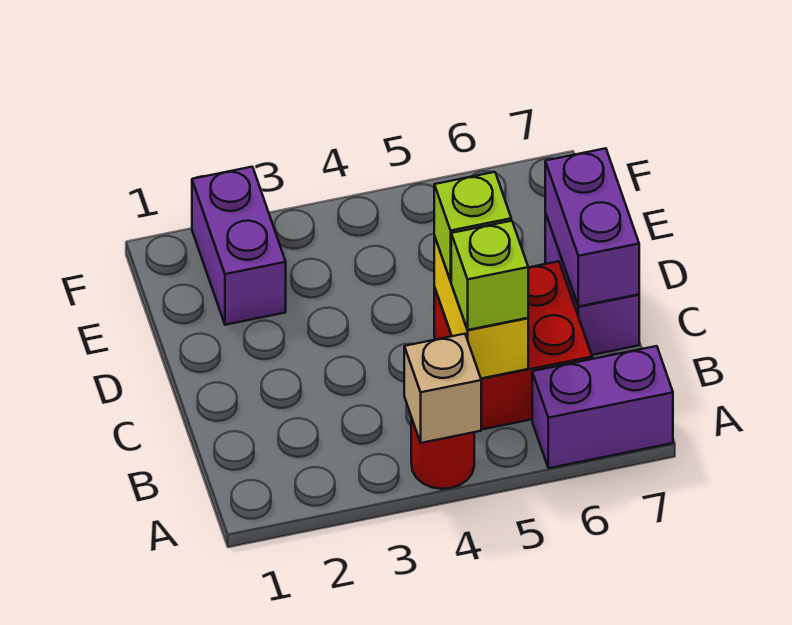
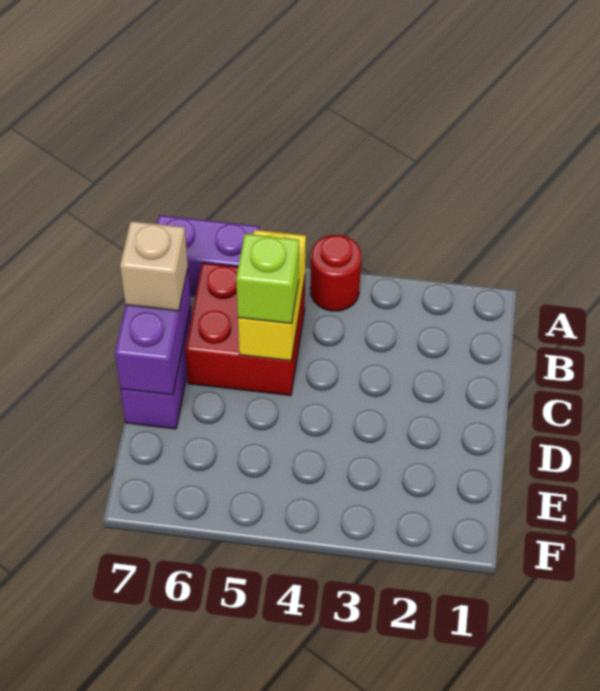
tan brick A4 level 2 -> tan brick C7 level 3
lime brick B5 level 3 -> none
purple brick E2:F2 level 1 -> none

